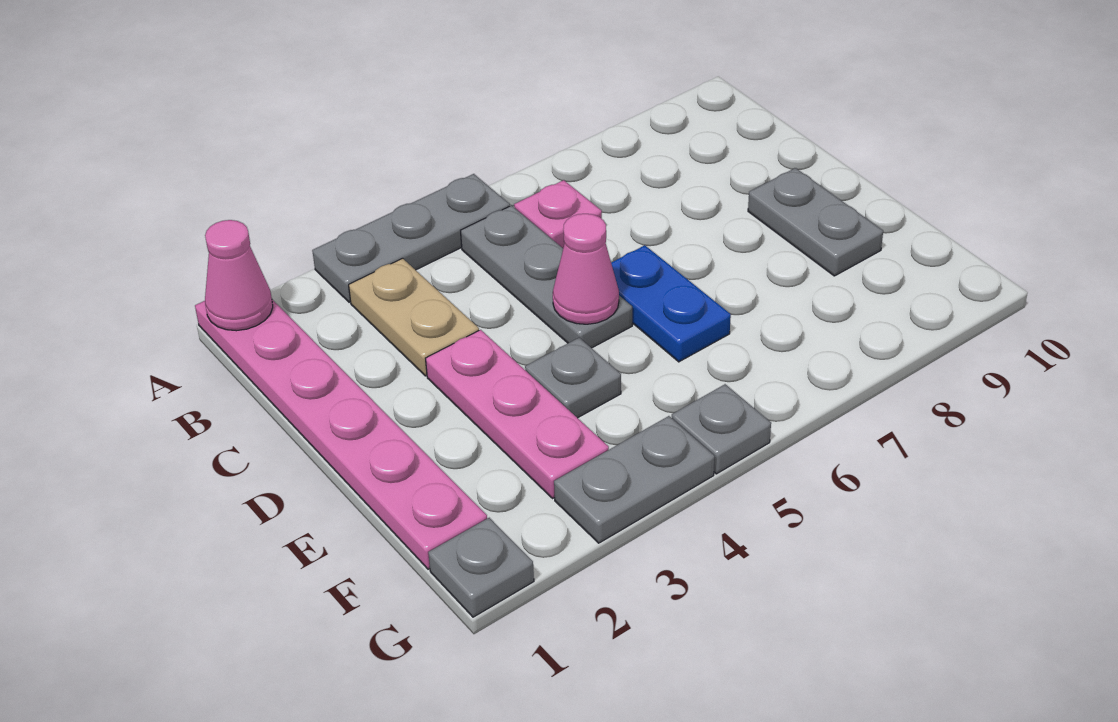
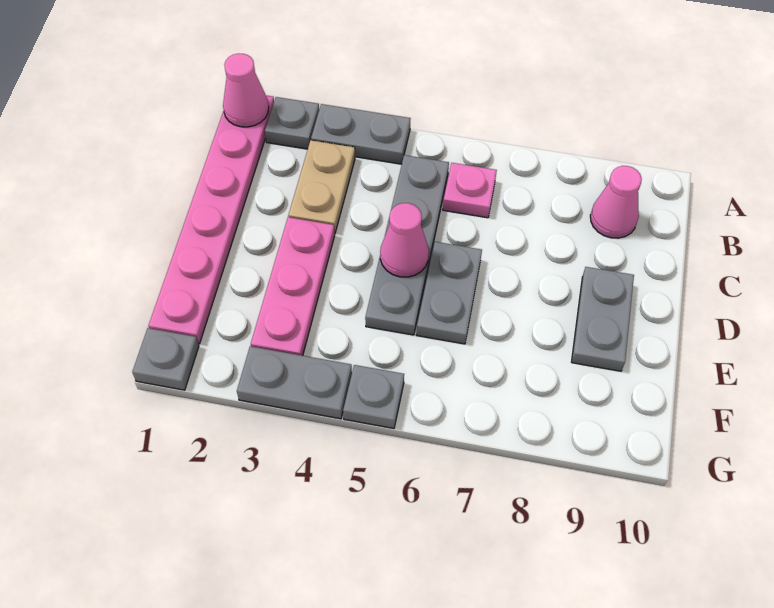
grey plate A3:A5 level 1 -> grey plate A3:A4 level 1
grey plate B5:D5 level 1 -> grey plate B5:E5 level 1
none -> pink cone B9 level 1
blue plate D6:E6 level 1 -> grey plate D6:E6 level 1
grey plate E4 level 1 -> grey plate A2 level 1

